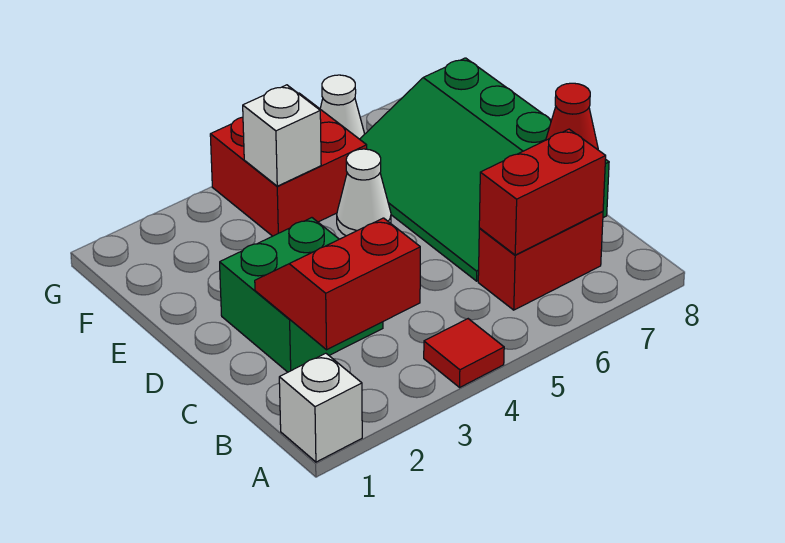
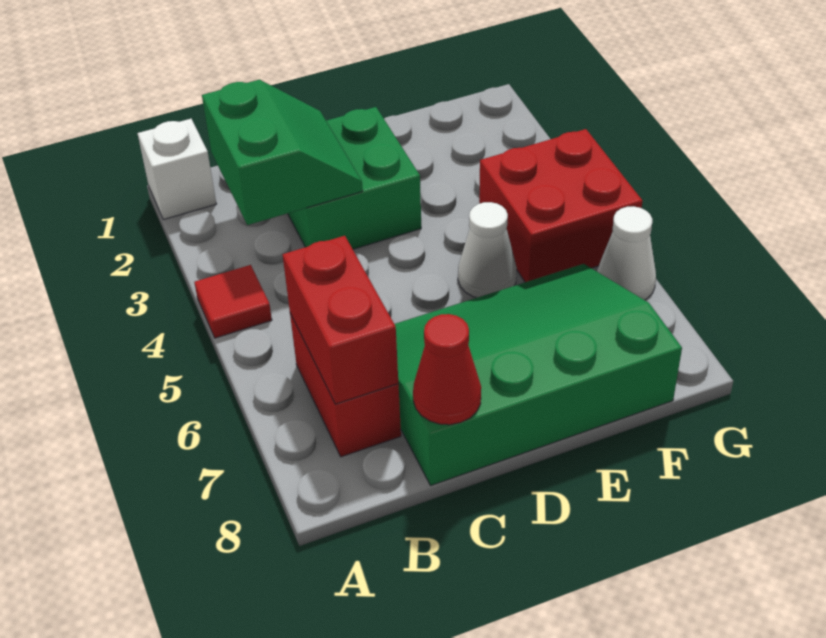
red slope B2:C3 level 2 top B -> green slope B2:C3 level 2 top B
white brick F4 level 2 -> none

